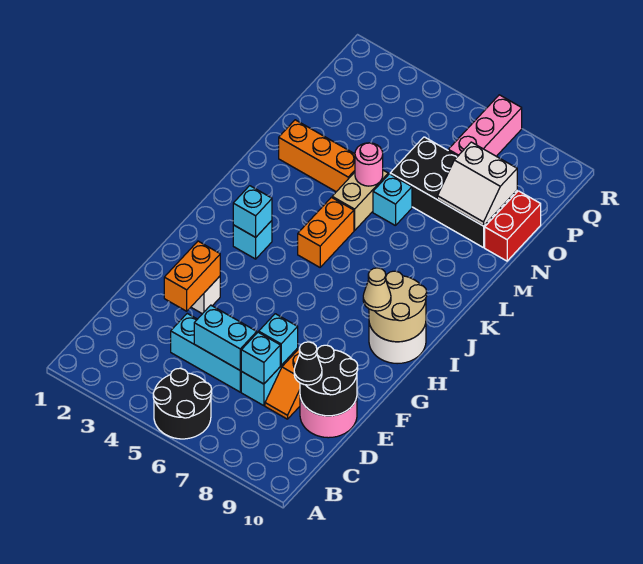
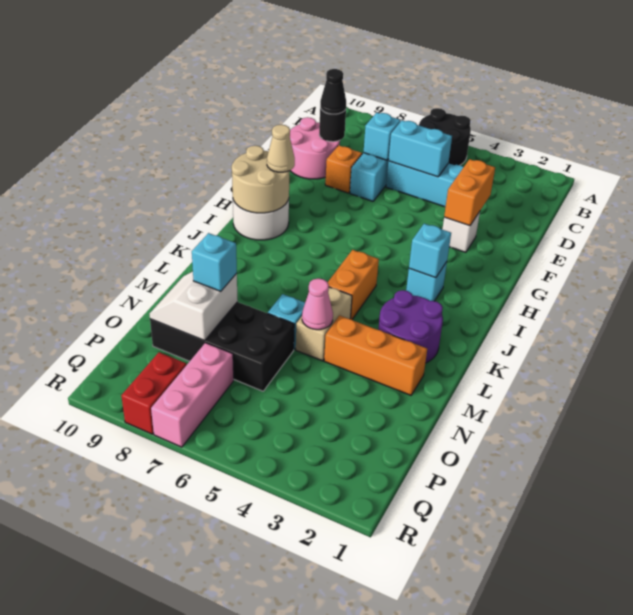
black round brick D9:E10 level 2 -> black round brick D9 level 2
cyan brick E7 level 2 -> cyan brick N8 level 3
none -> purple round brick K2:L3 level 1
pink round brick M5 level 2 -> pink cone M5 level 2
white slope N8:O9 level 2 top O -> white slope N8:O9 level 2 top 8
red brick N10:O10 level 1 -> red brick Q8:R8 level 1

